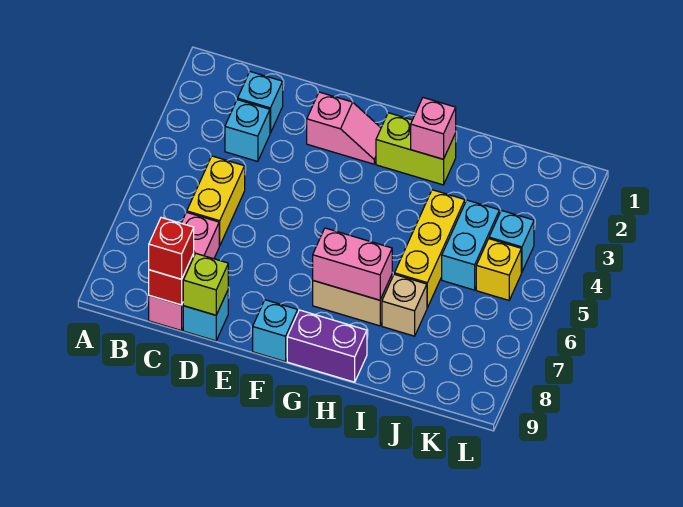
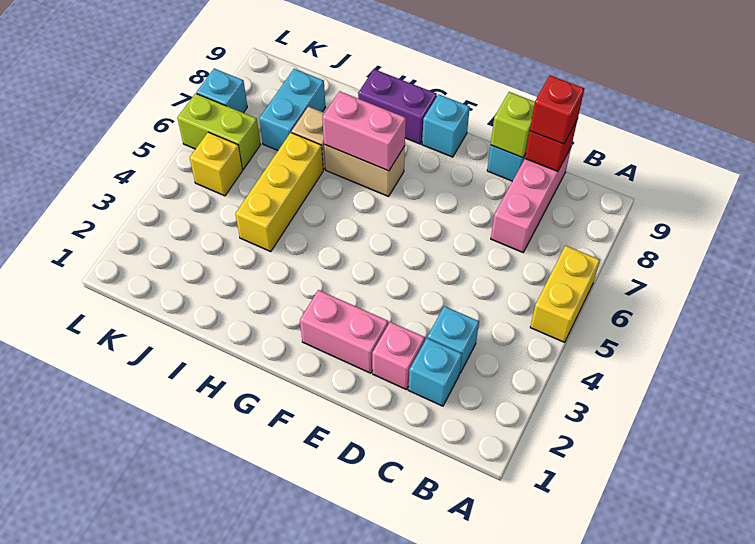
yellow brick C5:C6 level 1 -> yellow brick A5:A6 level 1
pink slope E2:F2 level 1 top E -> pink brick E2:F2 level 1
lime brick G2:H2 level 1 -> lime brick K6:L6 level 1
pink brick H2 level 2 -> pink brick D2 level 1
cyan brick J4:J5 level 1 -> cyan brick J7:J8 level 1
cyan brick K4 level 1 -> cyan brick L7 level 1

